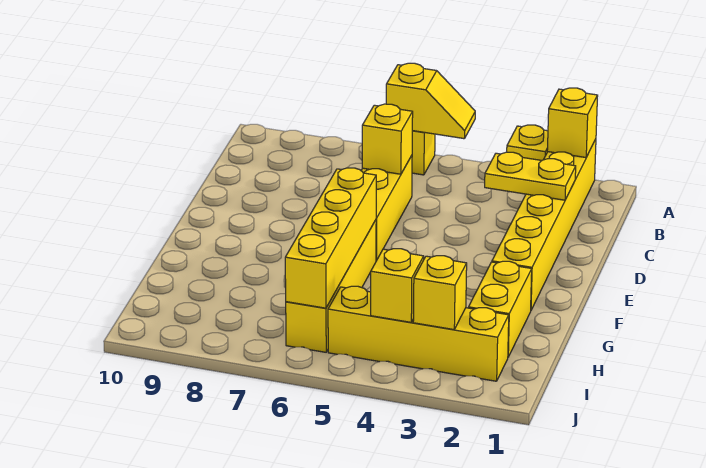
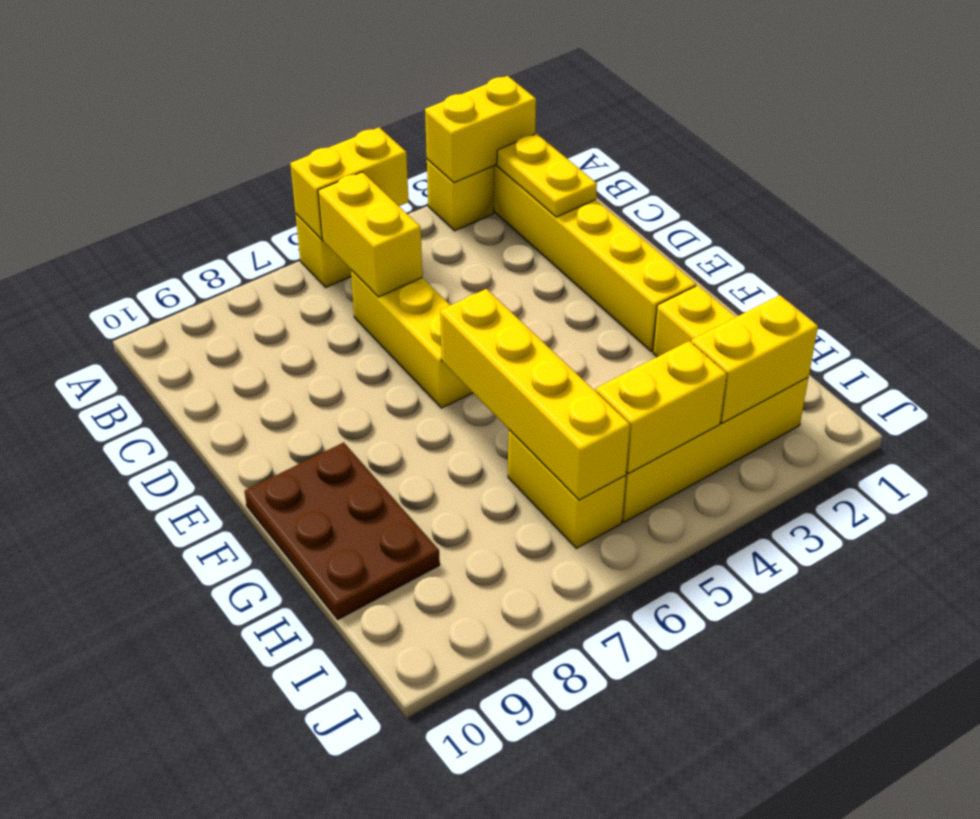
yellow brick A2 level 2 -> yellow brick A2:A3 level 2
yellow slope A5:A6 level 2 top 6 -> yellow brick A5:A6 level 2
yellow plate C2:C3 level 2 -> yellow plate B2:C2 level 2
yellow brick C6 level 2 -> yellow brick B6:C6 level 2
yellow brick F6:I6 level 1 -> yellow brick H6:I6 level 1
none -> brown plate F9:H10 level 1
yellow brick I3 level 2 -> yellow brick I2:I3 level 2
yellow brick I4 level 2 -> yellow brick I4:I5 level 2

